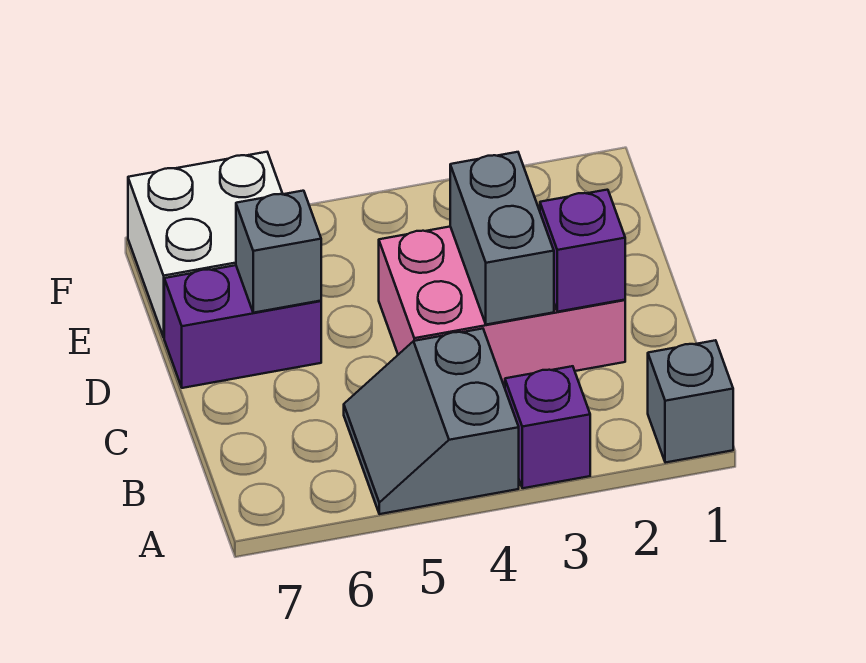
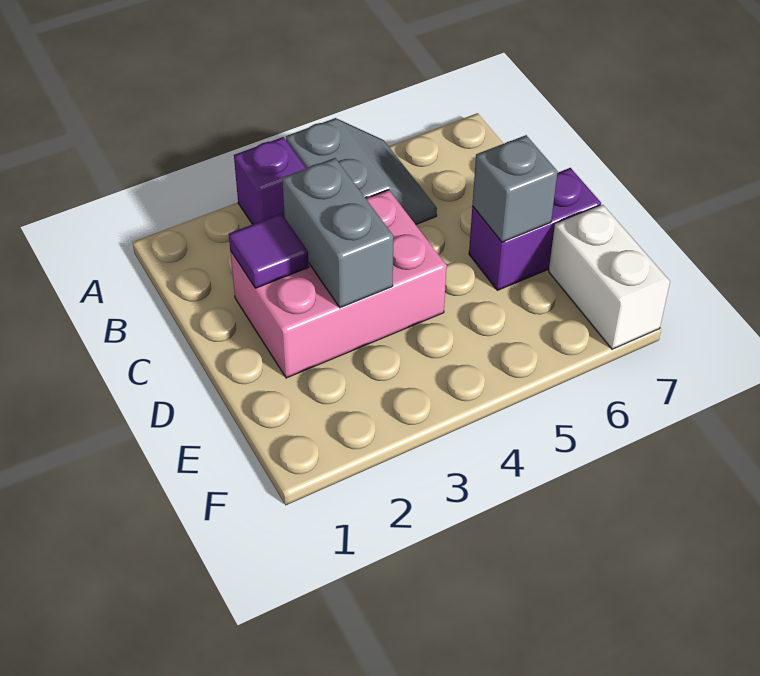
grey brick A1 level 1 -> none
purple brick C2 level 2 -> purple tile C2 level 2
white brick E6:F7 level 1 -> white brick E7:F7 level 1

